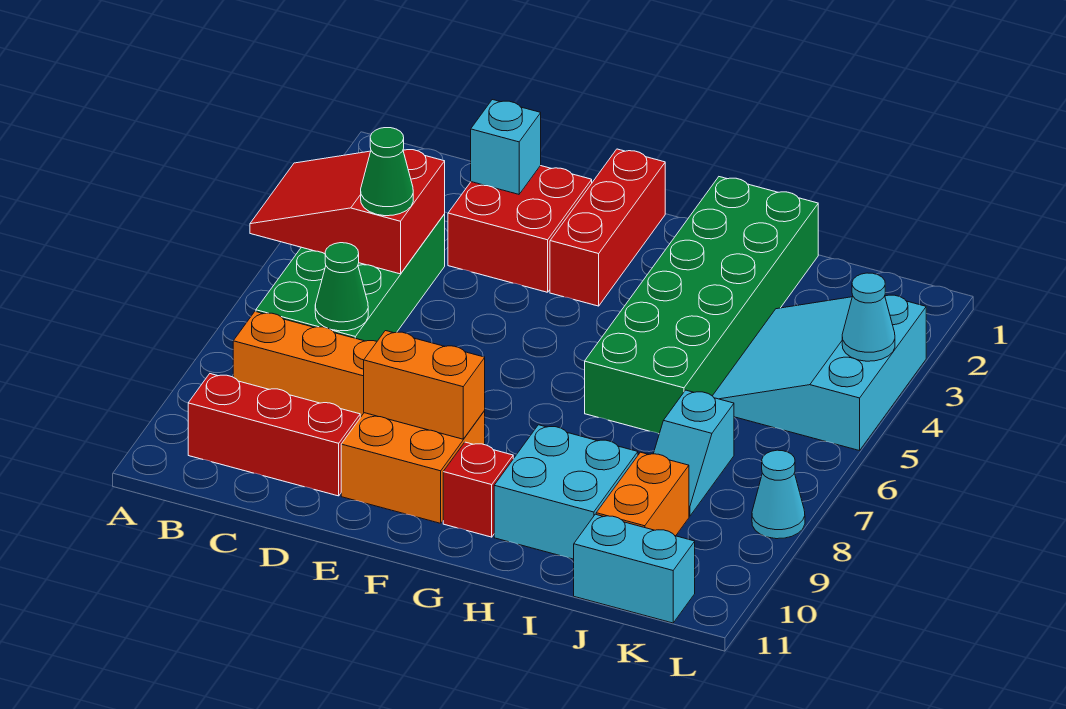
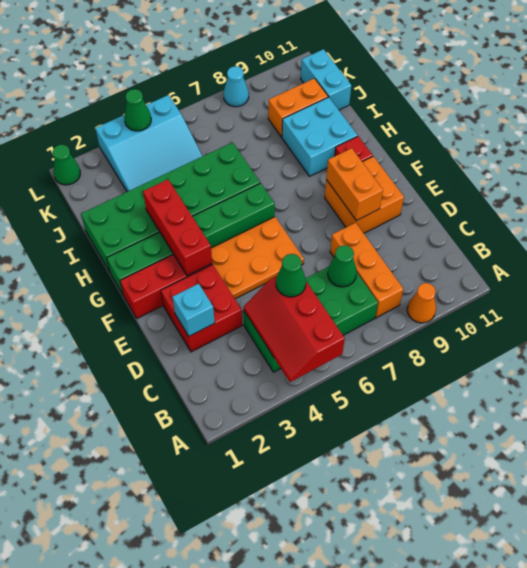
red slope A4:C5 level 2 top C -> red slope A4:C5 level 2 top 5
none -> orange cone A9 level 1
red brick B10:D10 level 1 -> red brick F3:H3 level 2
none -> orange plate E4:F6 level 1
none -> green brick G1:G6 level 1
cyan slope J7:J8 level 1 top 7 -> none
none -> green cone L1 level 1
cyan cone L4 level 2 -> green cone L4 level 2

